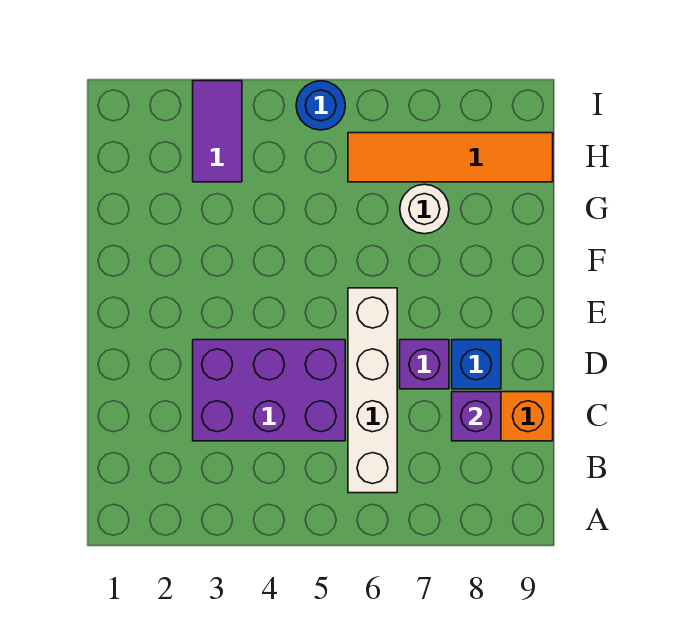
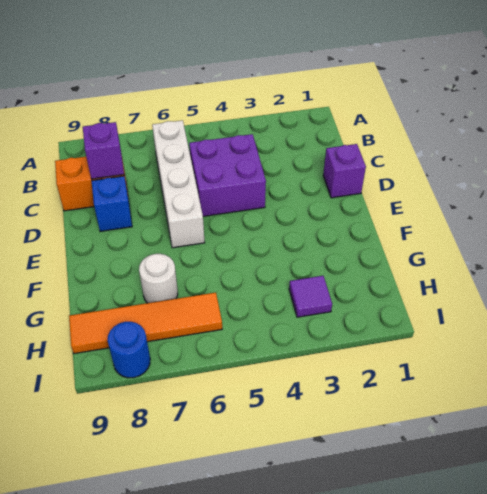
purple brick C3:D5 level 1 -> purple brick C4:D5 level 1
purple brick D7 level 1 -> purple brick D1 level 1
purple tile H3:I3 level 1 -> purple tile H3 level 1
blue round brick I5 level 1 -> blue round brick I8 level 1

